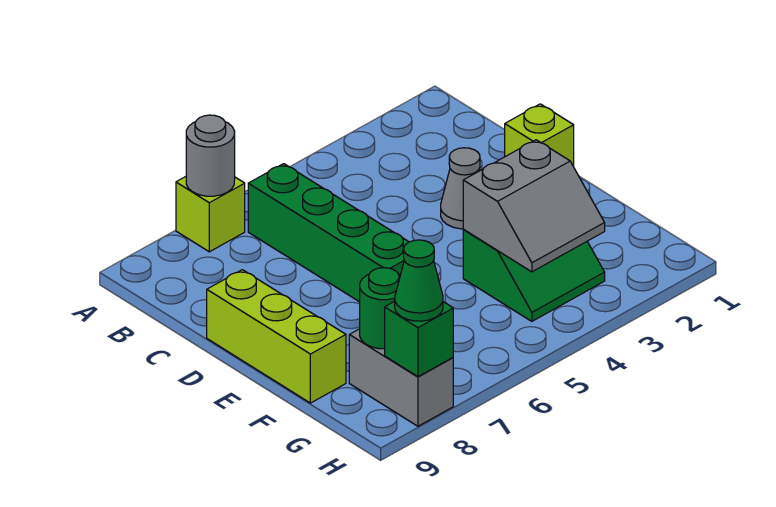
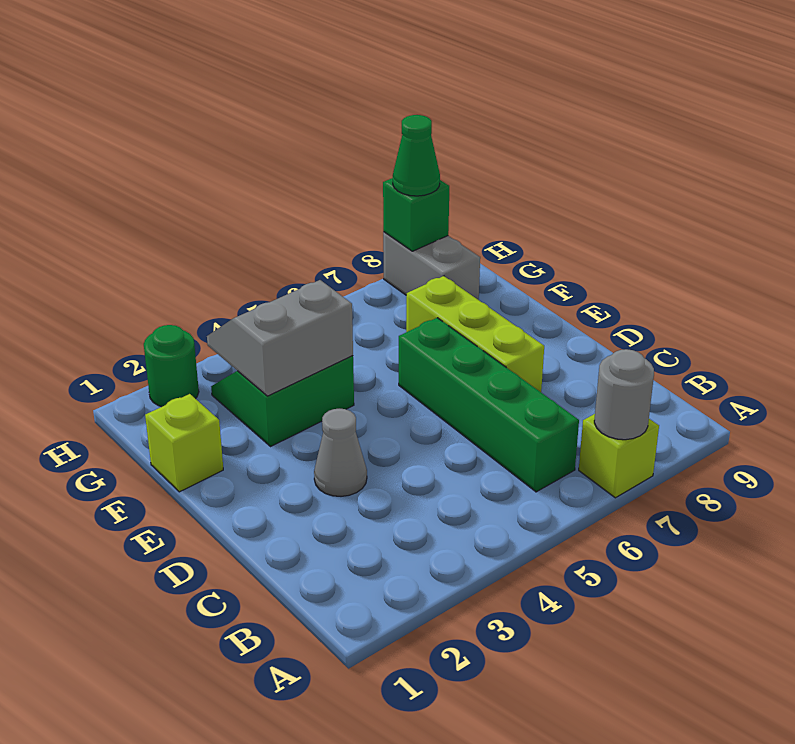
lime brick D1 level 1 -> lime brick F1 level 1
lime brick D9:F9 level 1 -> lime brick D7:F7 level 1
green round brick G8 level 2 -> green round brick H2 level 1

